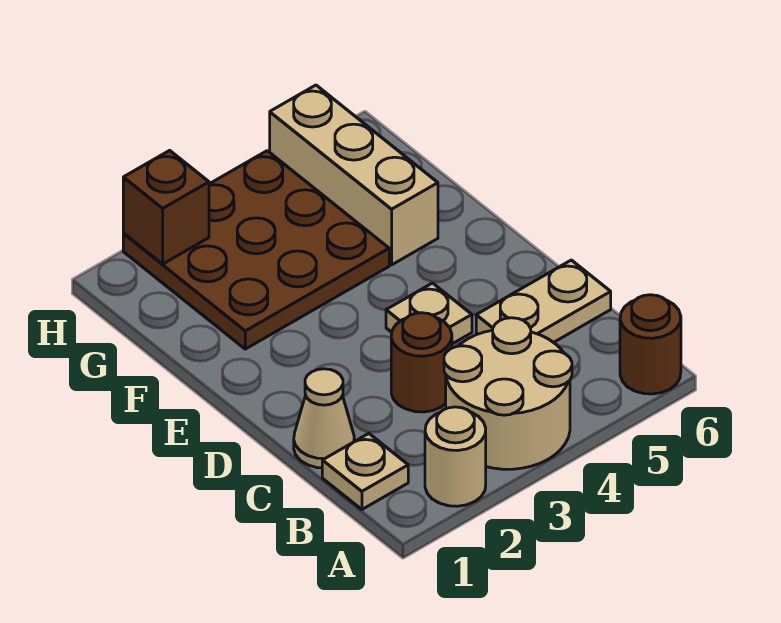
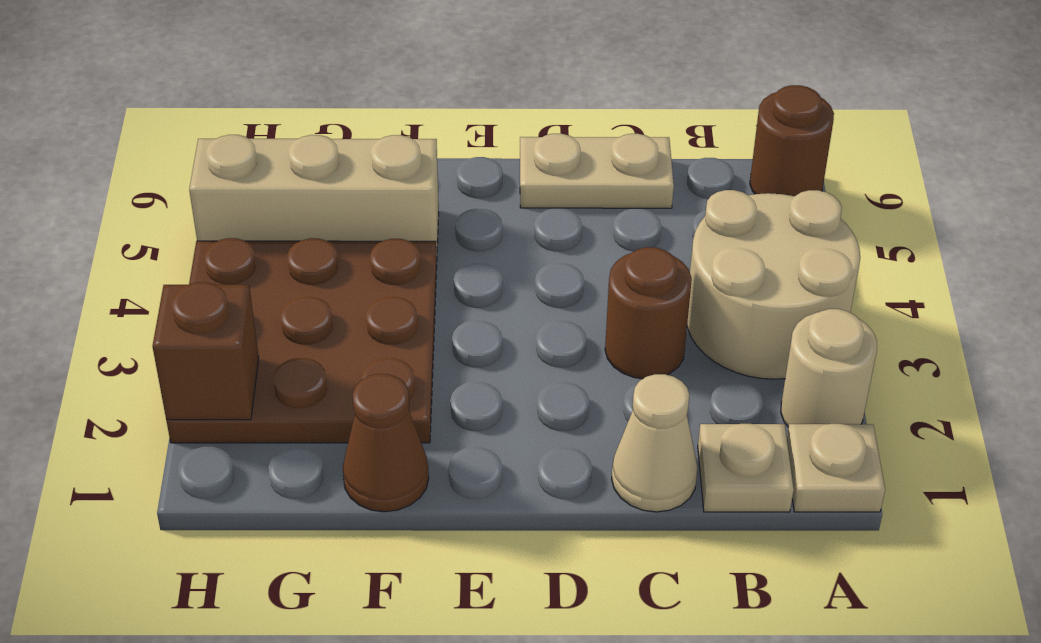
tan plate C5:C6 level 1 -> tan plate C6:D6 level 1
tan plate D4 level 1 -> tan plate A1 level 1
none -> brown cone F1 level 1

